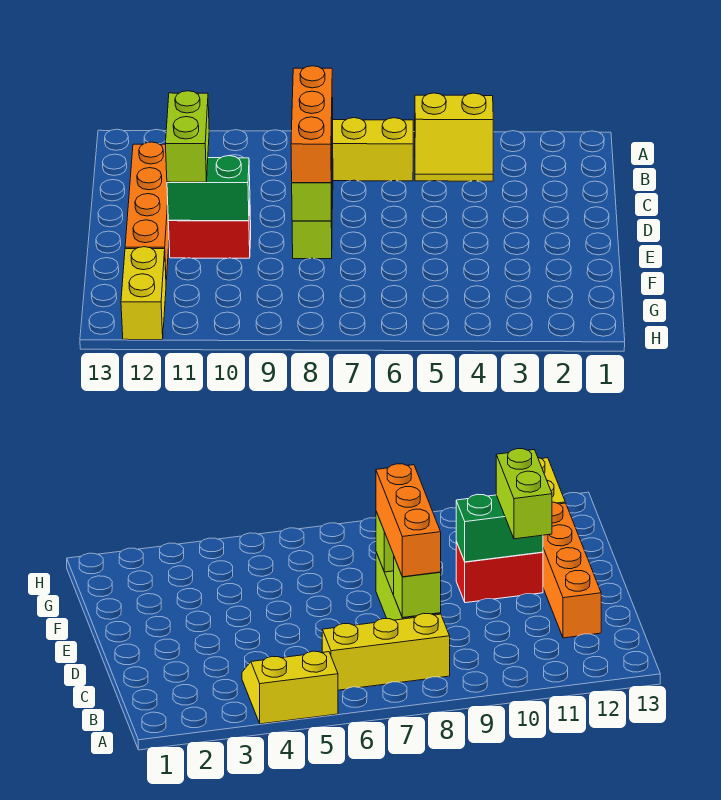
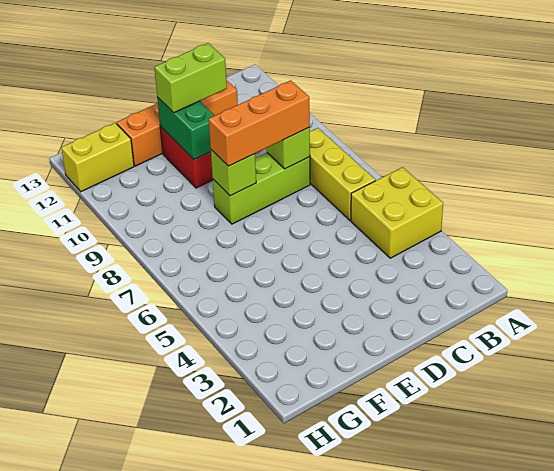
yellow slope A4:B5 level 1 top A -> yellow brick A4:B5 level 1

